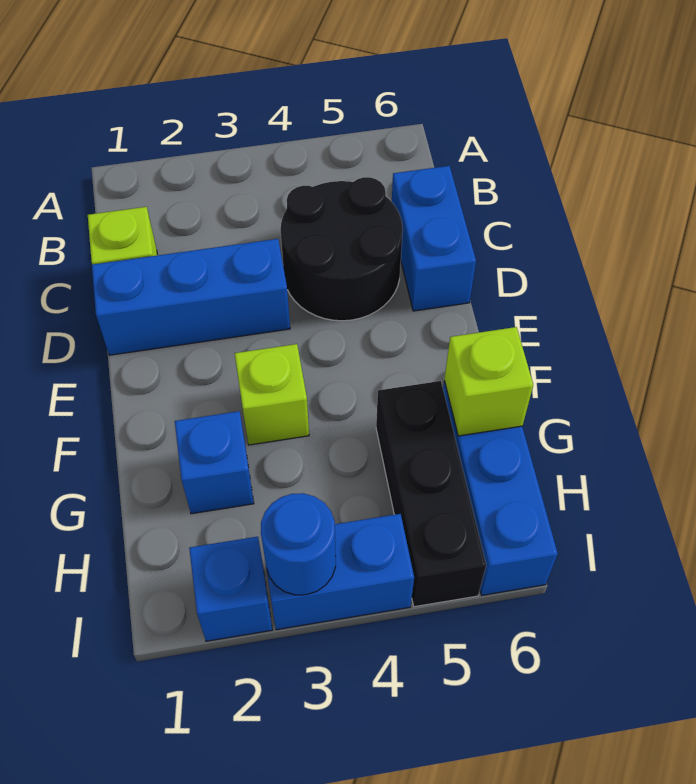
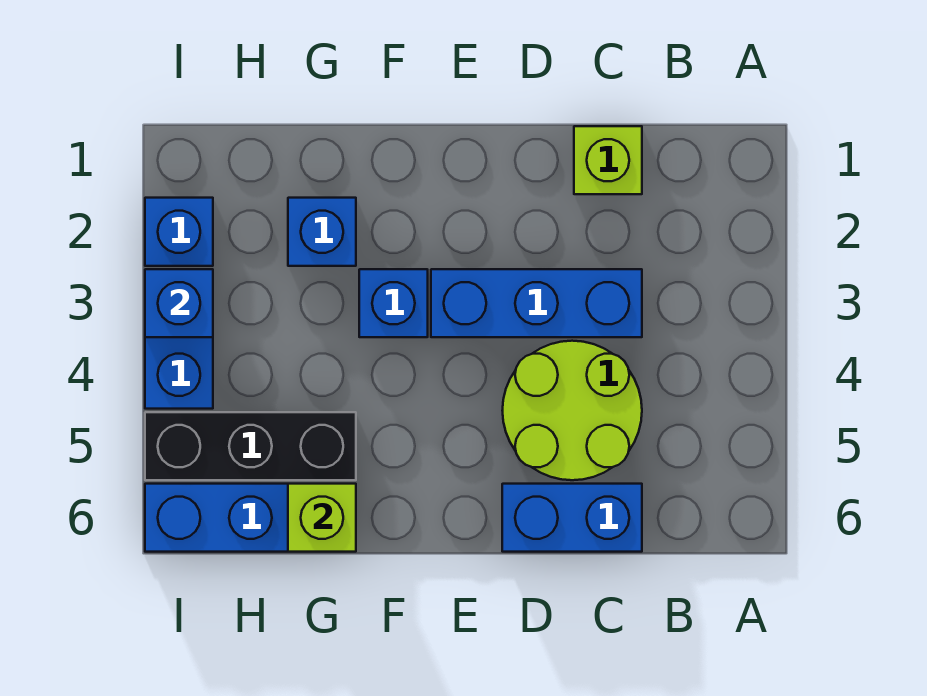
black round brick C4:D5 level 1 -> lime round brick C4:D5 level 1
blue brick D1:D3 level 1 -> blue brick C3:E3 level 1
lime brick F3 level 1 -> blue brick F3 level 1
blue round brick I3 level 2 -> blue brick I3 level 2

